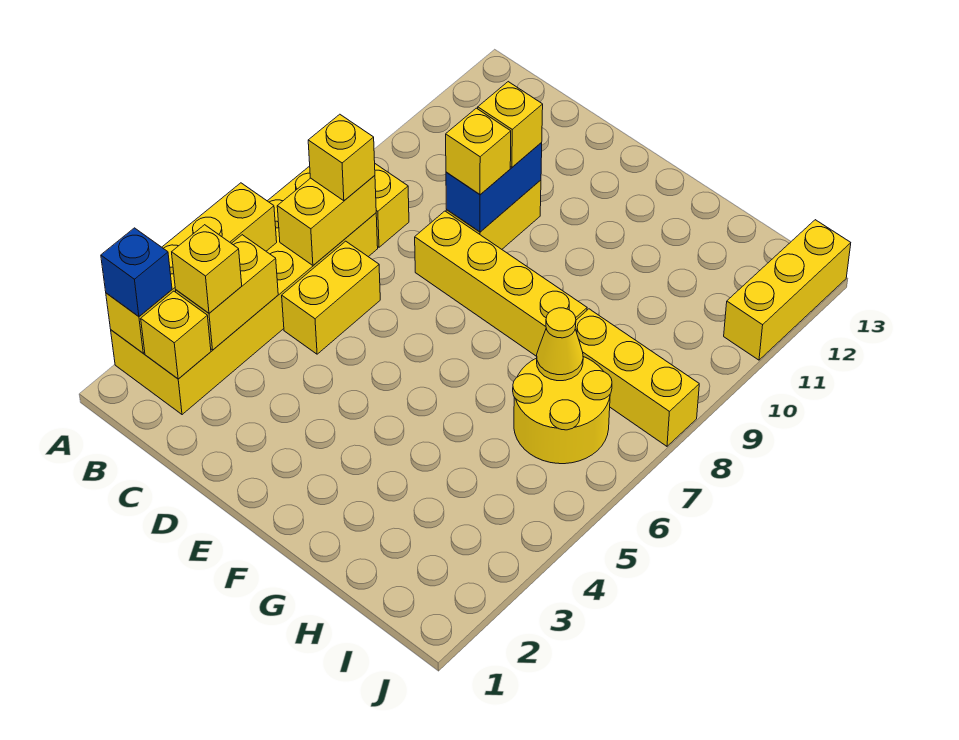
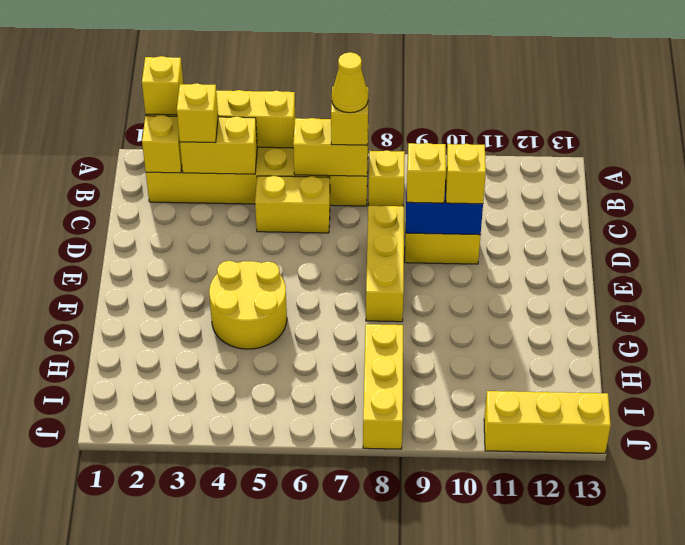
blue brick A2 level 3 -> yellow brick A2 level 3
yellow brick D8:G8 level 1 -> yellow brick D8:F8 level 1
yellow round brick H6:I7 level 1 -> yellow round brick F4:G5 level 1
yellow cone H7 level 2 -> yellow cone B7 level 4

